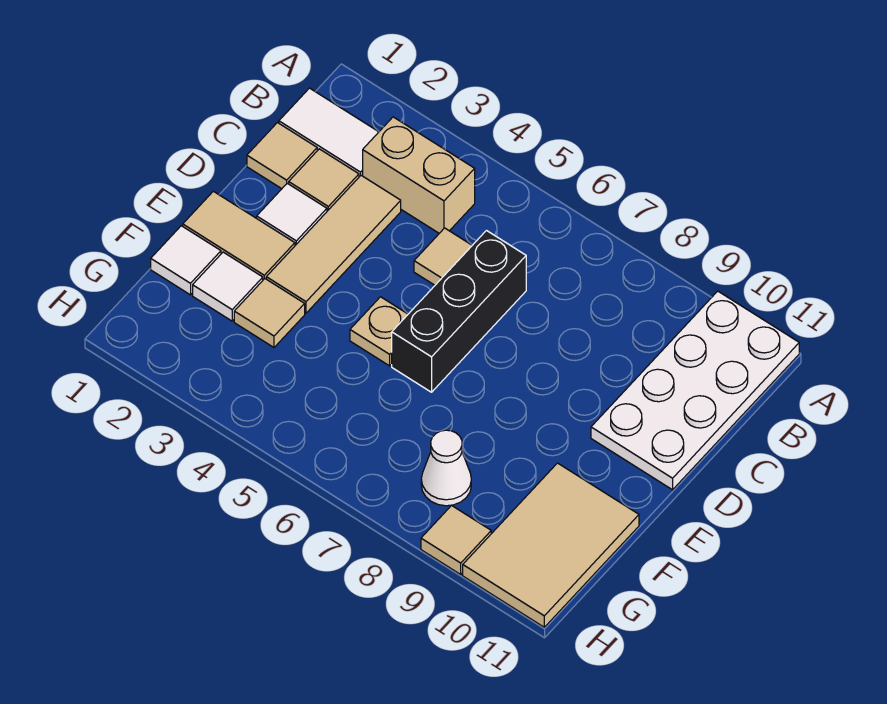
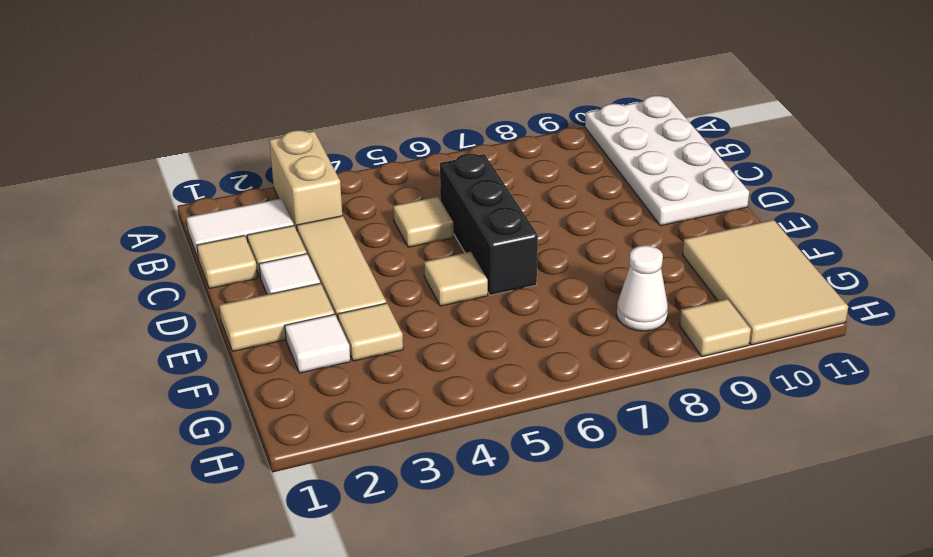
tan brick B3:B4 level 1 -> tan brick A3:B3 level 1
tan plate E5 level 1 -> tan tile E5 level 1
white tile F1 level 1 -> none

